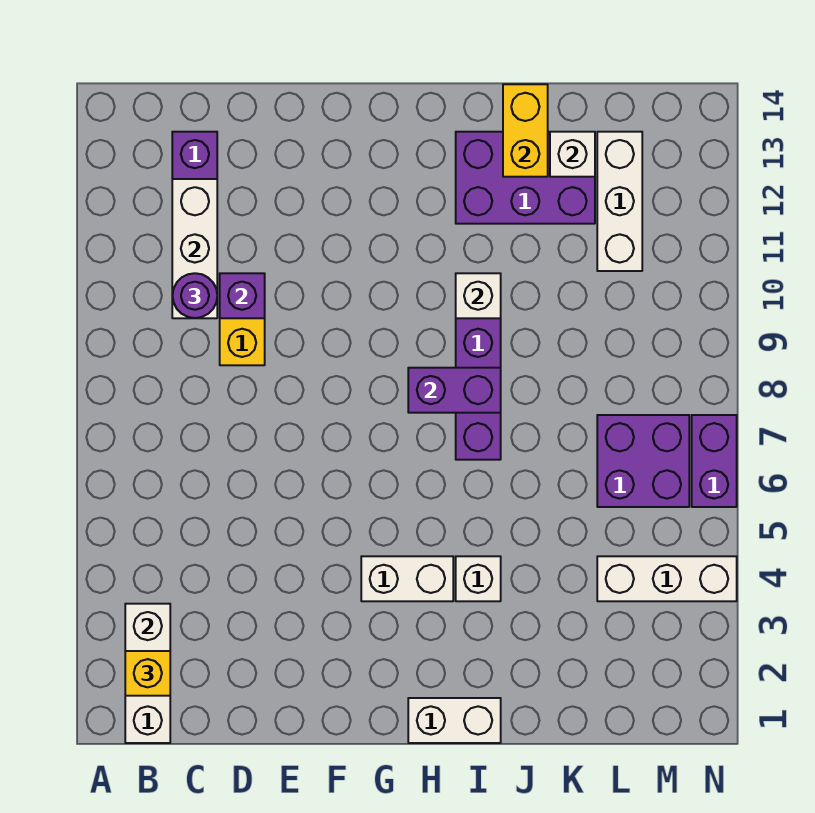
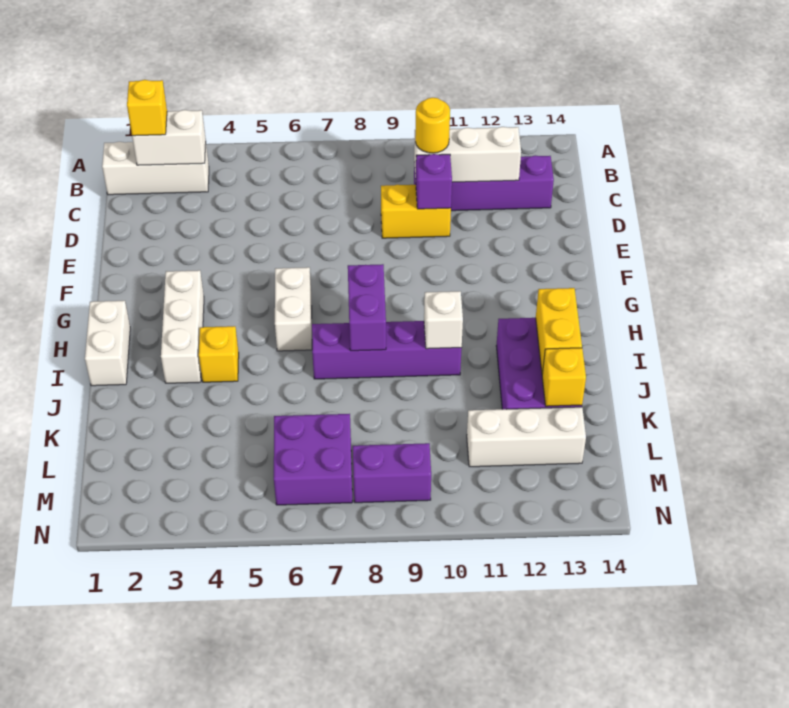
purple round brick C10 level 3 -> yellow round brick C10 level 3
white brick G4:H4 level 1 -> white brick G6:H6 level 1
white brick I4 level 1 -> yellow brick I4 level 1
yellow brick J13:J14 level 2 -> yellow brick I13:J13 level 2
white brick K13 level 2 -> yellow brick K13 level 2
white brick L4:N4 level 1 -> white brick G3:I3 level 1
purple brick N6:N7 level 1 -> purple brick M8:M9 level 1

